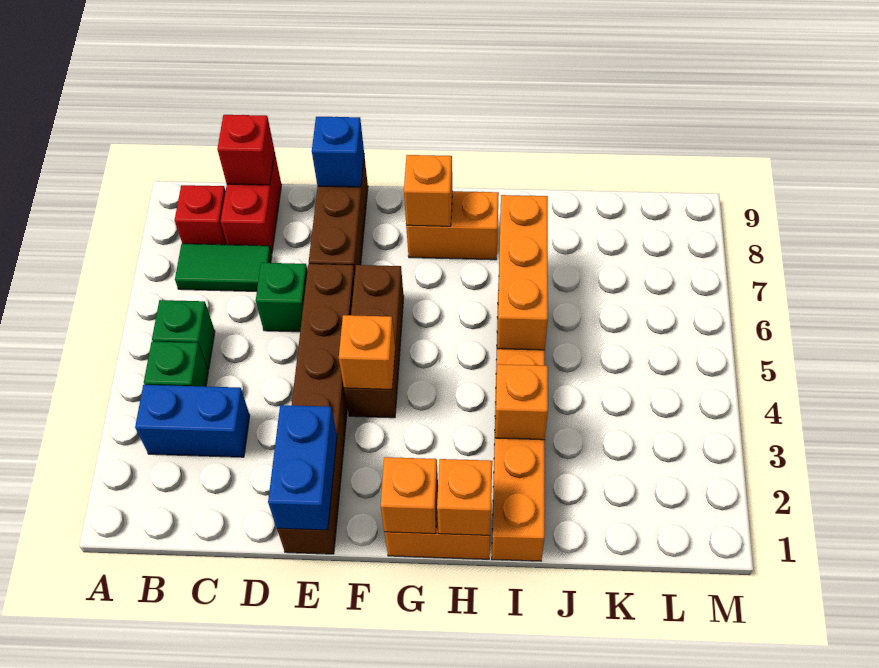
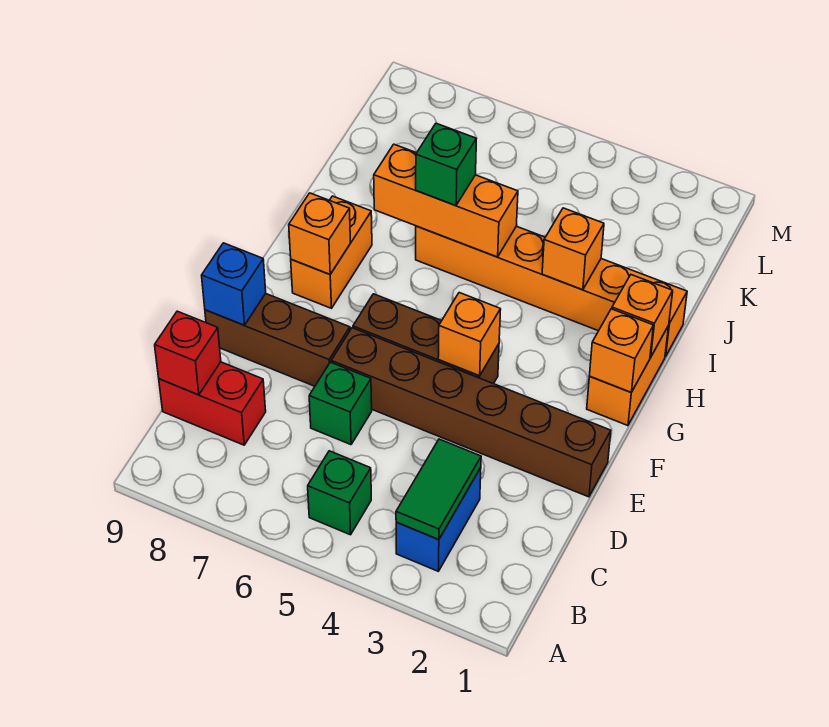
green brick B4 level 1 -> green brick I6 level 3
green tile B7:C7 level 1 -> green tile B3:C3 level 2
red brick B8 level 1 -> none
blue brick E1:E2 level 2 -> none

